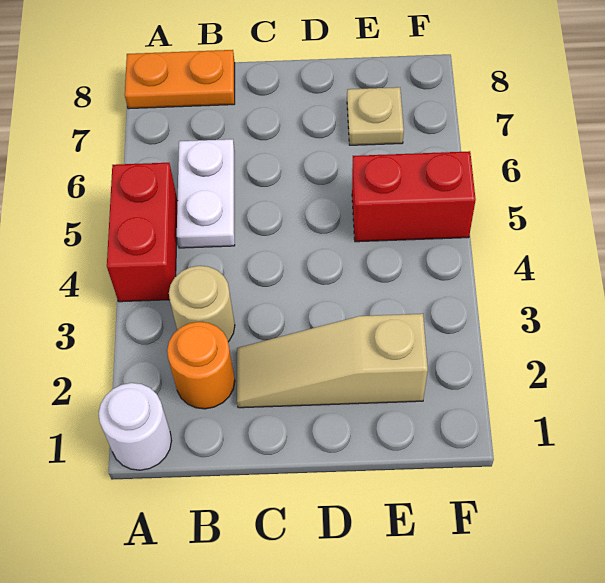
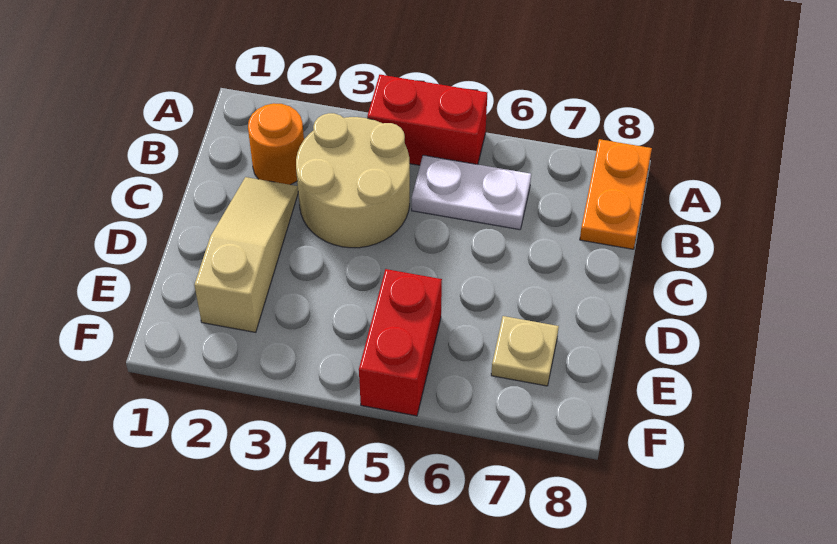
white round brick A1 level 1 -> none
tan round brick B3 level 1 -> tan round brick B3:C4 level 1

